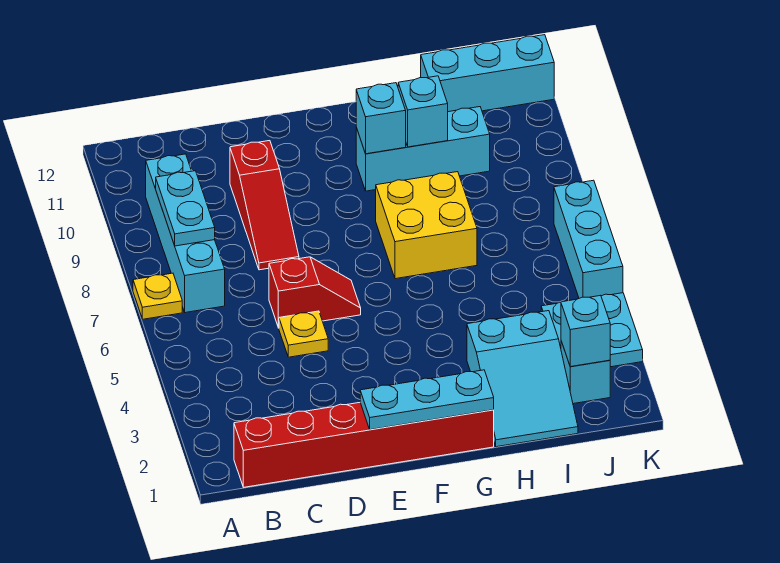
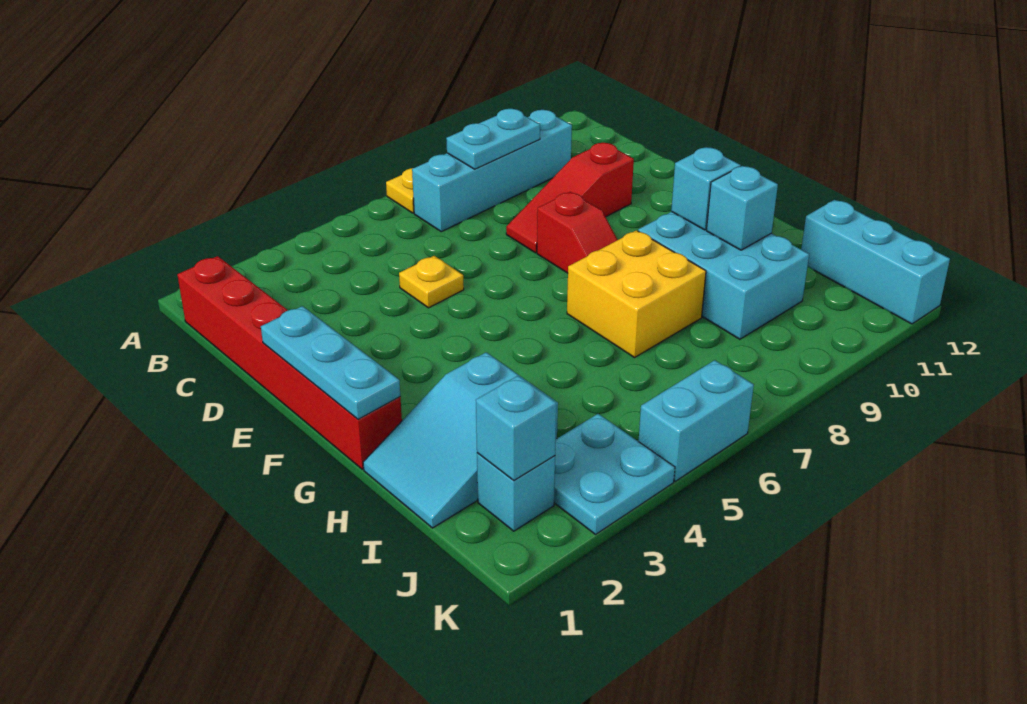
red slope D6:E6 level 1 top D -> red slope E8:F8 level 1 top E
cyan brick G10:I10 level 1 -> cyan brick G9:I10 level 1
cyan brick K5:K7 level 1 -> cyan brick K5:K6 level 1

